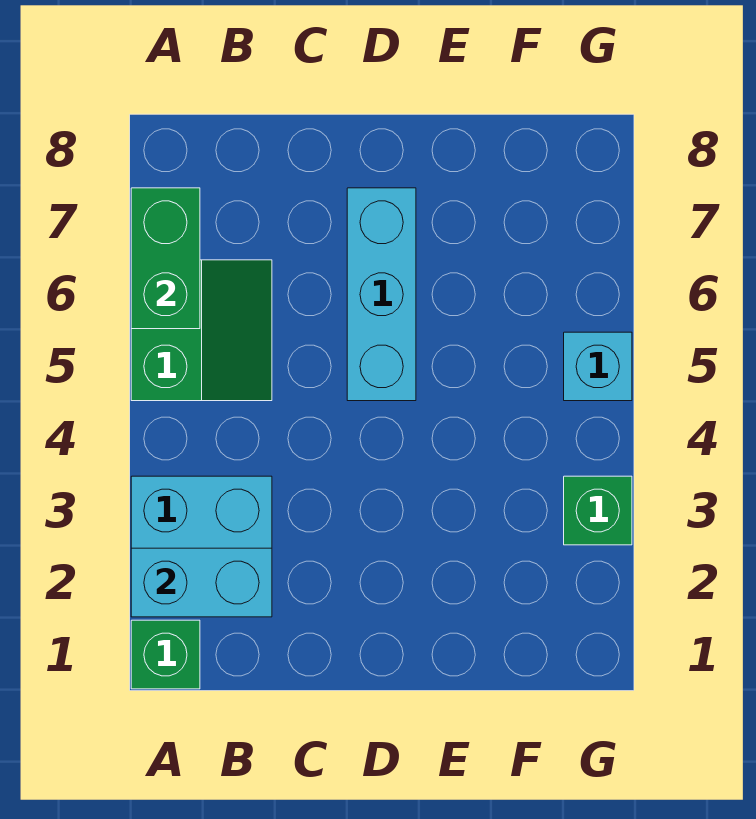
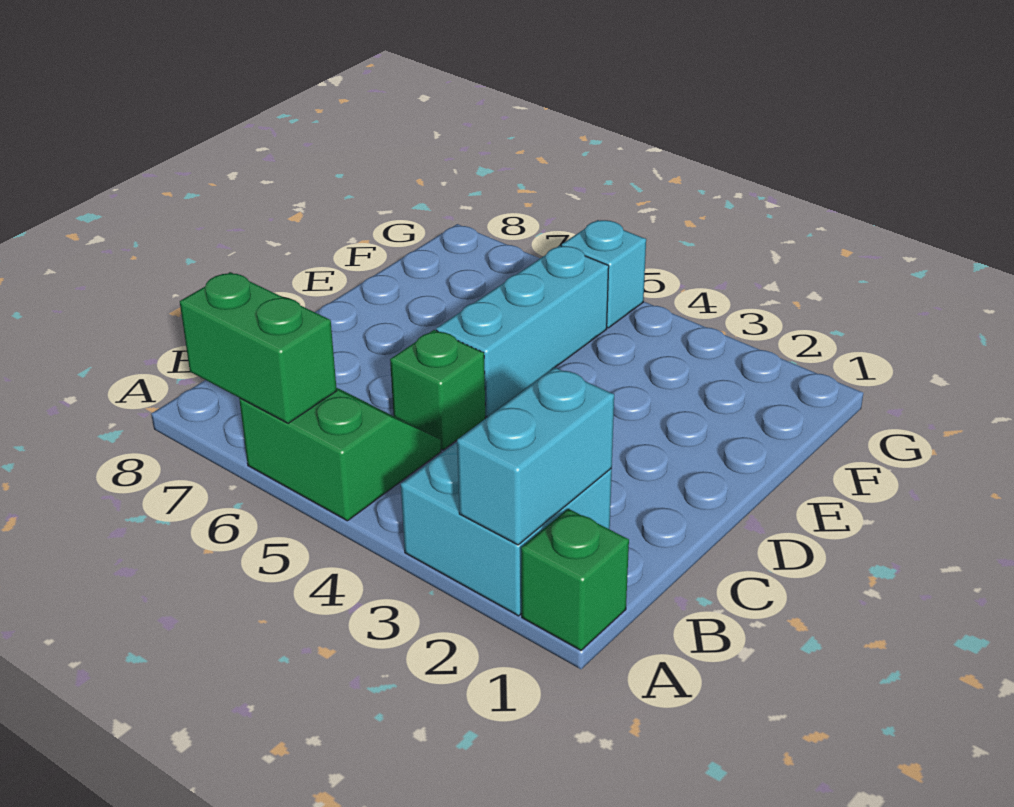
cyan brick D5:D7 level 1 -> cyan brick D5:F5 level 1
green brick G3 level 1 -> green brick C5 level 1

